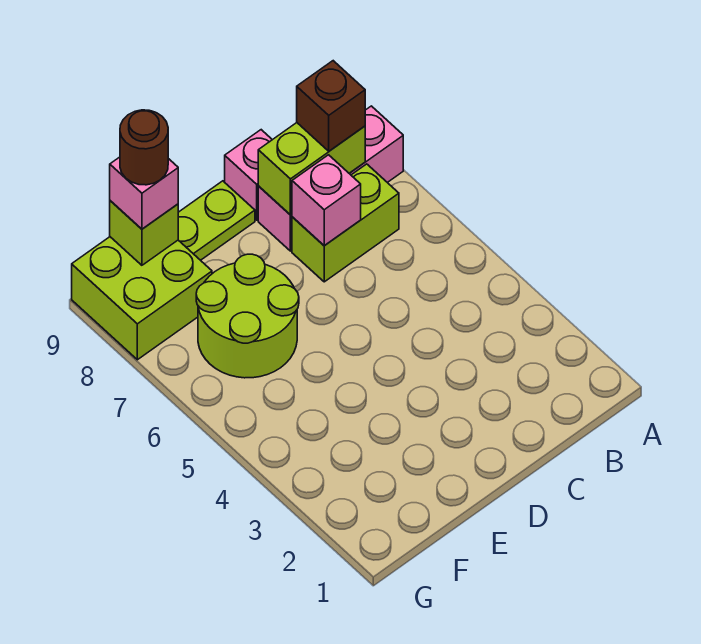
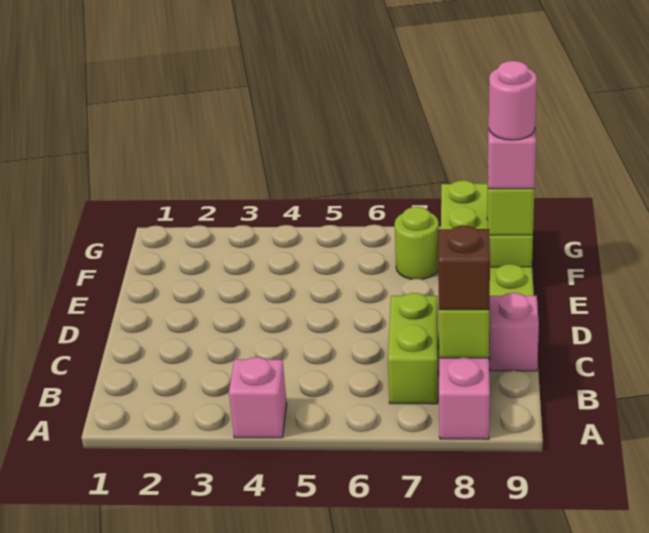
pink brick C7 level 2 -> pink brick A4 level 1
lime round brick E6:F7 level 1 -> lime round brick F7 level 1
brown round brick F9 level 4 -> pink round brick F9 level 4

